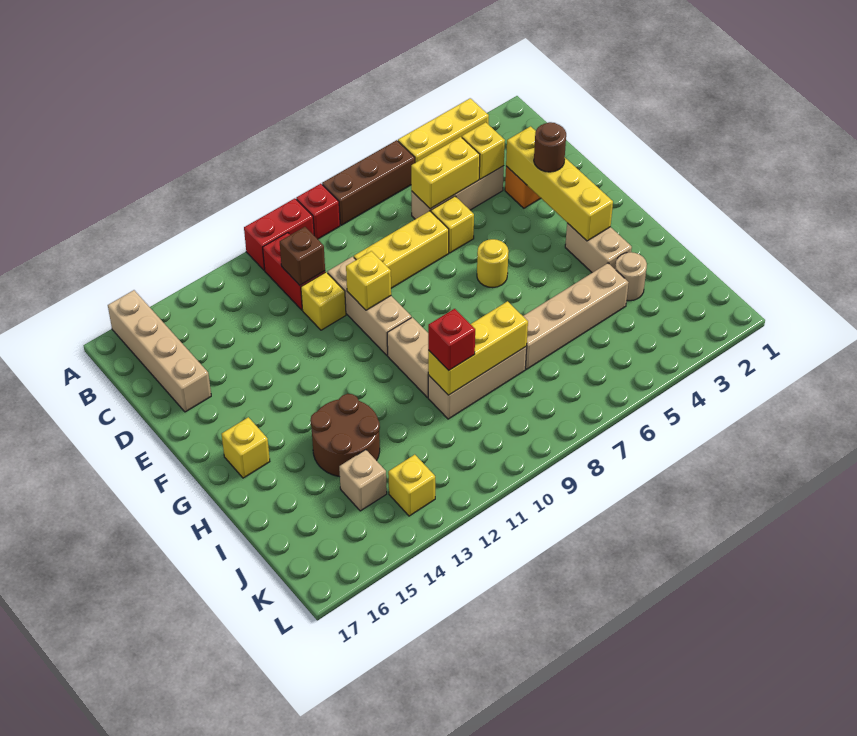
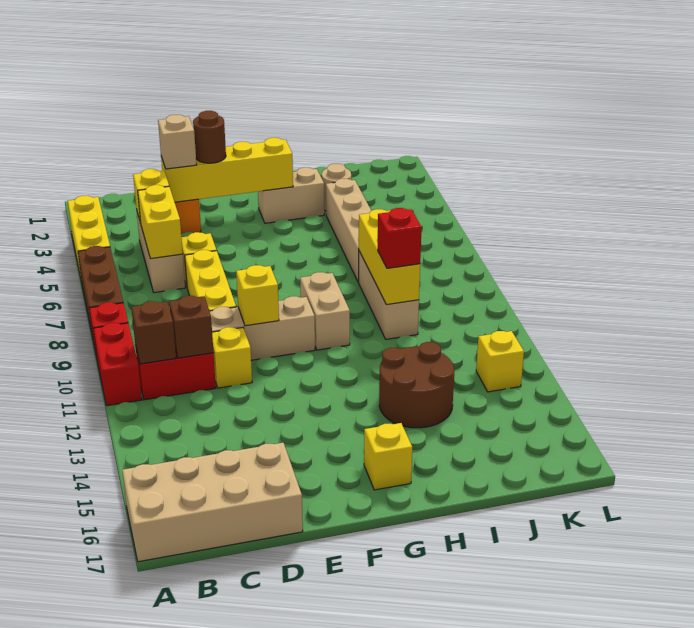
tan brick A16:D16 level 1 -> tan brick A16:D17 level 1
none -> brown brick B11 level 2
yellow round brick F6 level 1 -> none
tan brick G10:H10 level 1 -> tan brick G9:G10 level 1
tan brick J14 level 1 -> tan brick D3 level 3

